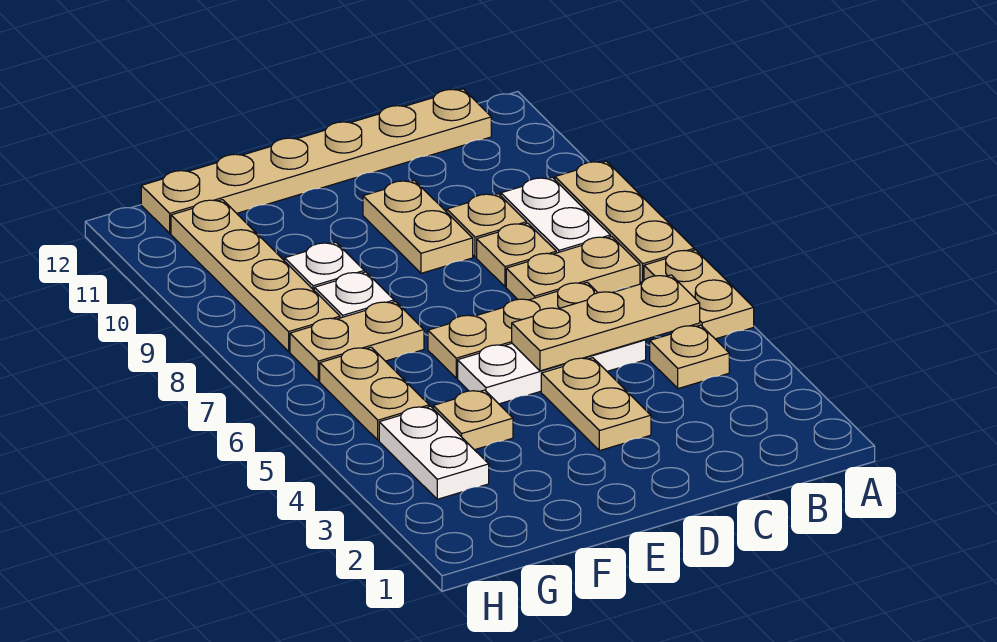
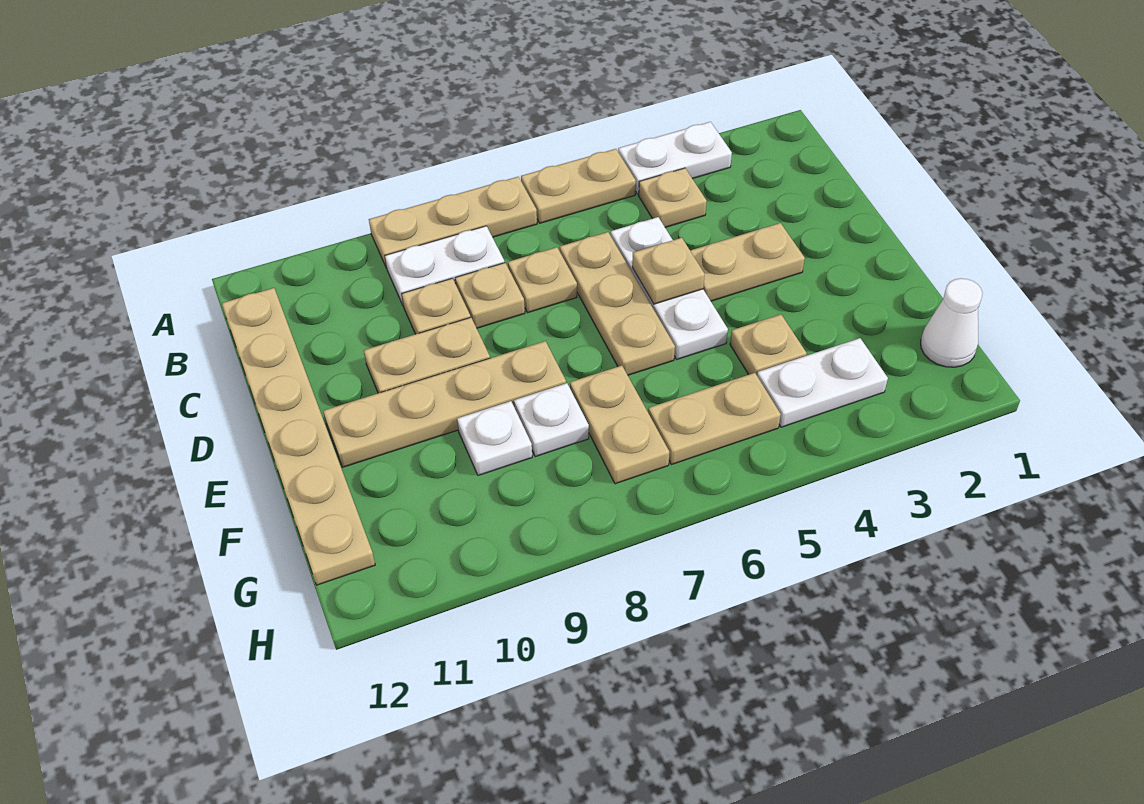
none -> white plate A3:A4 level 1
tan plate B5:D5 level 2 -> tan plate D5 level 2
tan plate B7:C7 level 1 -> tan plate C7 level 1
none -> white cone G1 level 1
tan plate G8:G11 level 1 -> tan plate E8:E11 level 1

